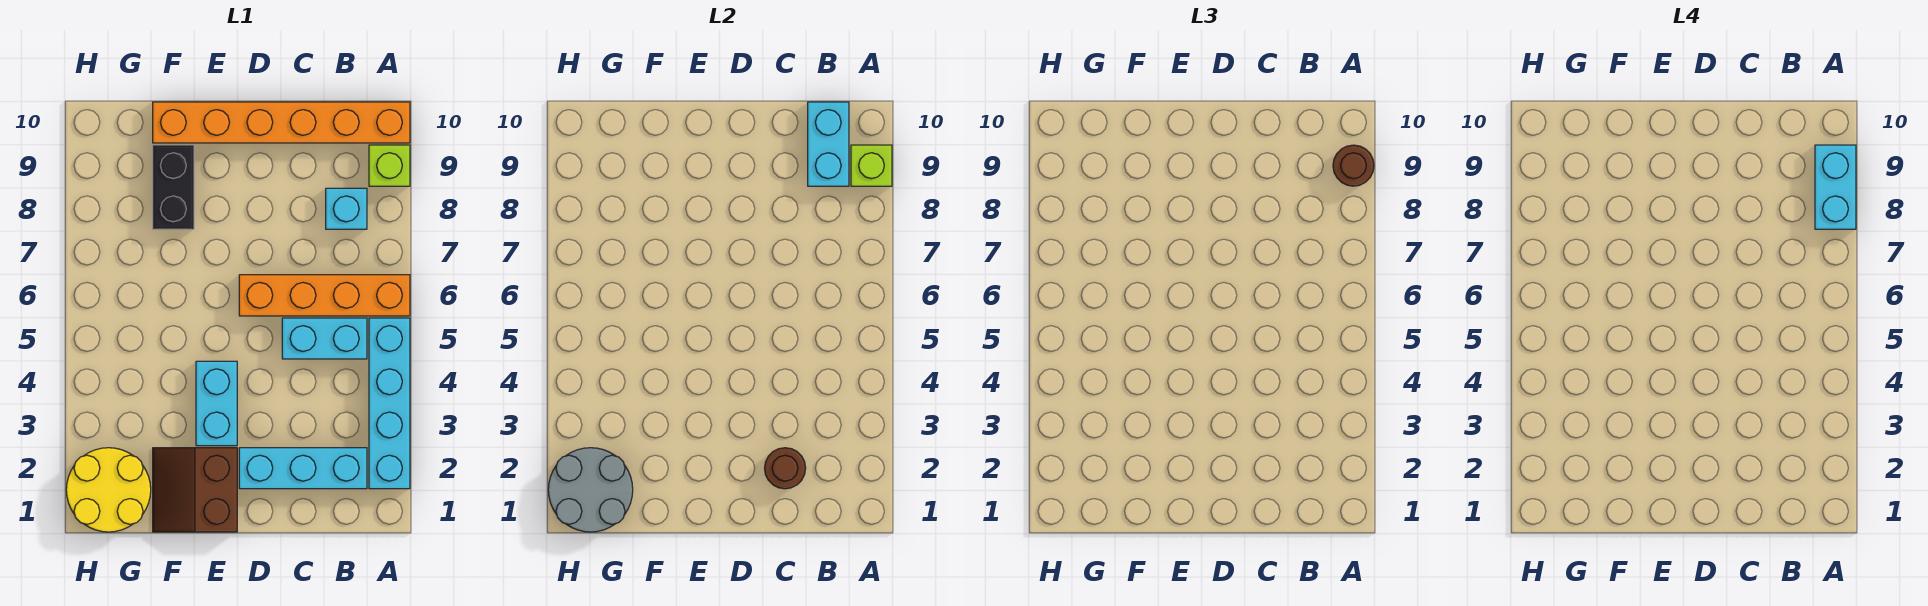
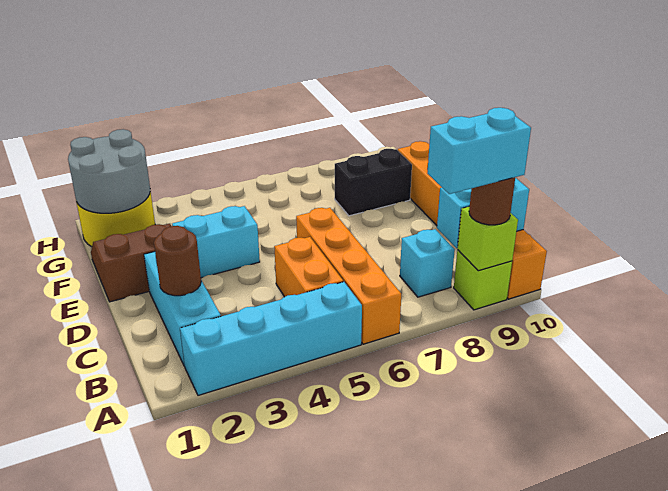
cyan brick B5:C5 level 1 -> orange brick B5:C5 level 1

